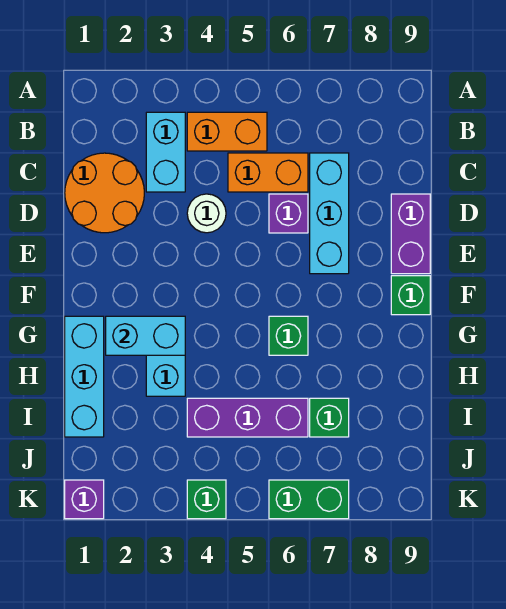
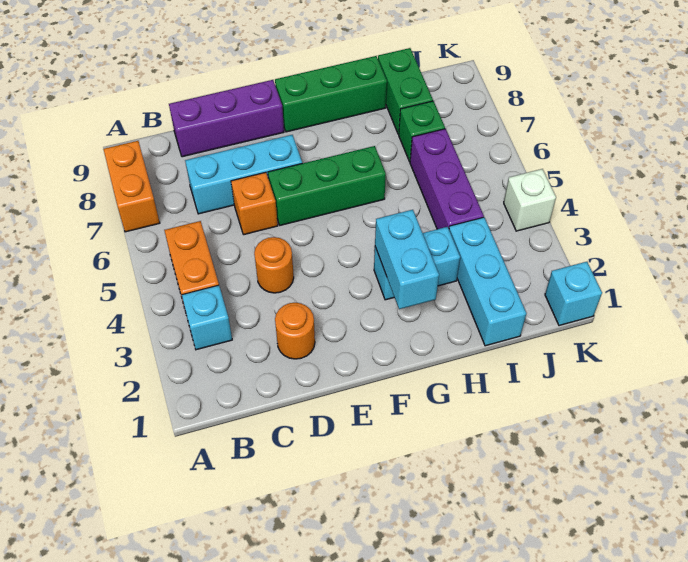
cyan brick B3:C3 level 1 -> cyan brick B3 level 1
orange round brick C1:D2 level 1 -> orange round brick D2 level 1
orange brick C5:C6 level 1 -> orange brick A7:A8 level 1
white round brick D4 level 1 -> orange round brick D4 level 1
purple brick D6 level 1 -> orange brick D6 level 1
purple brick D9:E9 level 1 -> purple brick C9:E9 level 1
green brick F9 level 1 -> green brick F9:H9 level 1
cyan brick G1:I1 level 1 -> cyan brick I1:I3 level 1
green brick G6 level 1 -> green brick E6:G6 level 1
purple brick K1 level 1 -> cyan brick K1 level 1
green brick K4 level 1 -> white brick K4 level 1
green brick K6:K7 level 1 -> green brick I8:I9 level 1

